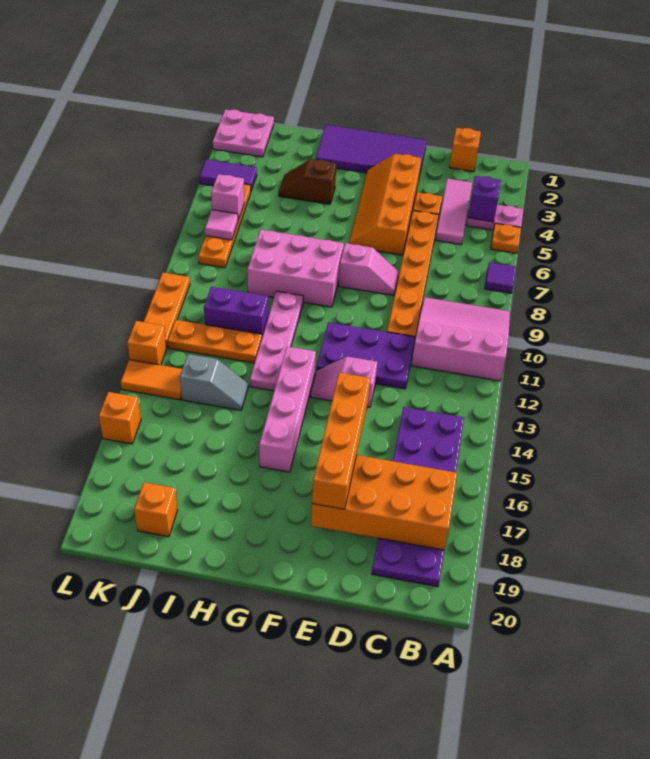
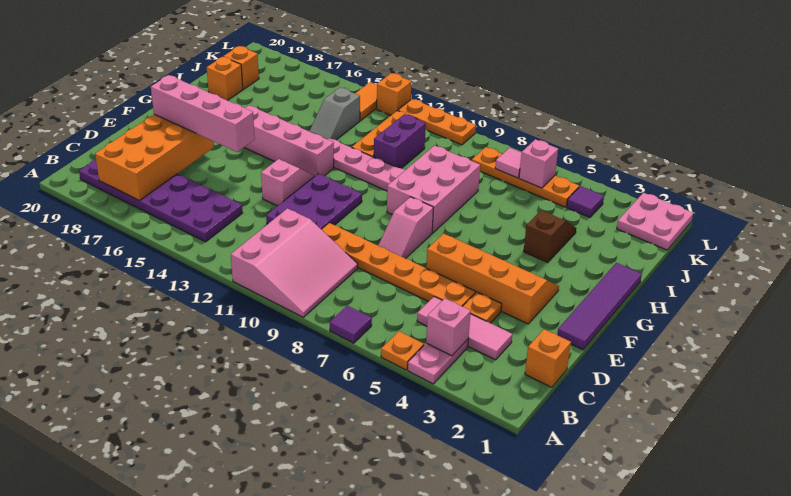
purple brick B4 level 2 -> pink brick B4 level 2
purple tile E1:H2 level 1 -> purple tile E1:H1 level 1
orange brick E15:E18 level 3 -> pink brick E15:E18 level 3
purple tile K4:L4 level 1 -> purple tile K4 level 1
orange brick L16 level 1 -> orange brick I19 level 1

